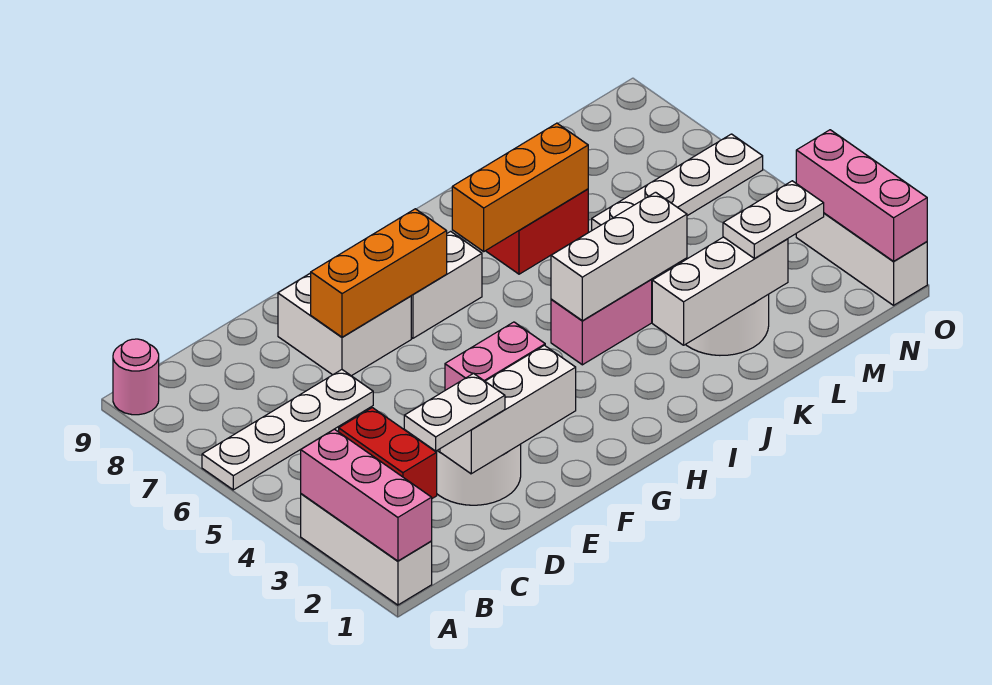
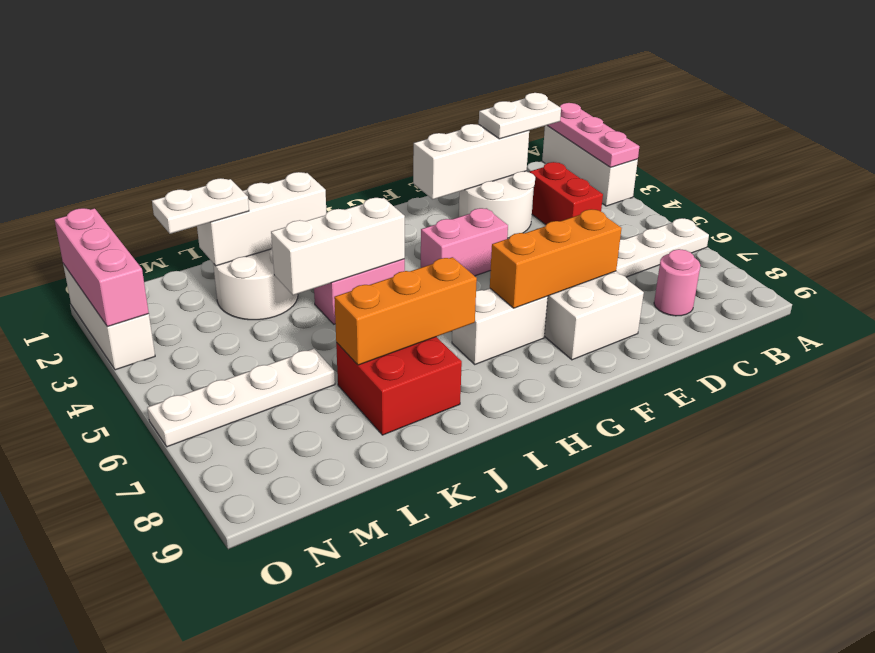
pink brick A1:A3 level 2 -> pink plate A1:A3 level 2
pink round brick A9 level 1 -> pink round brick C8 level 1

